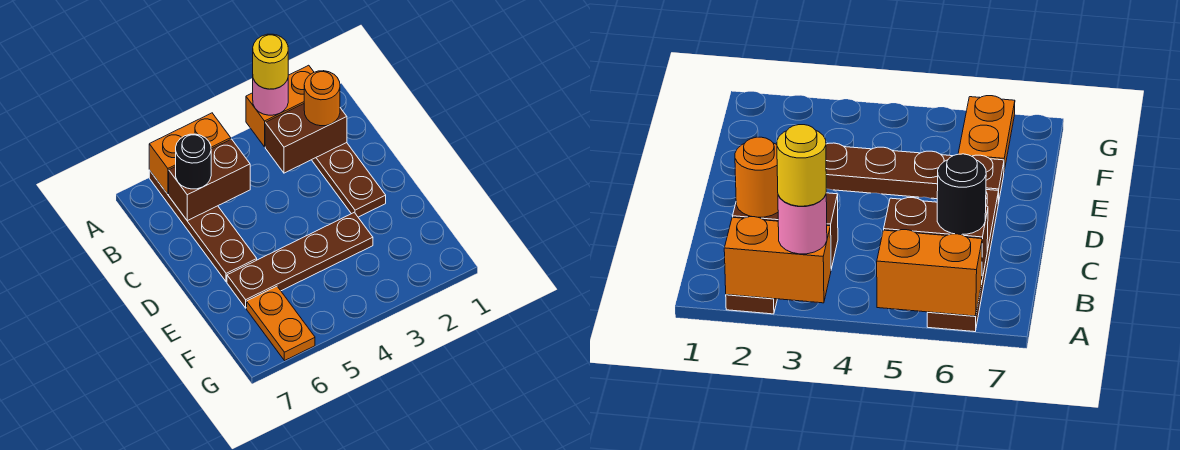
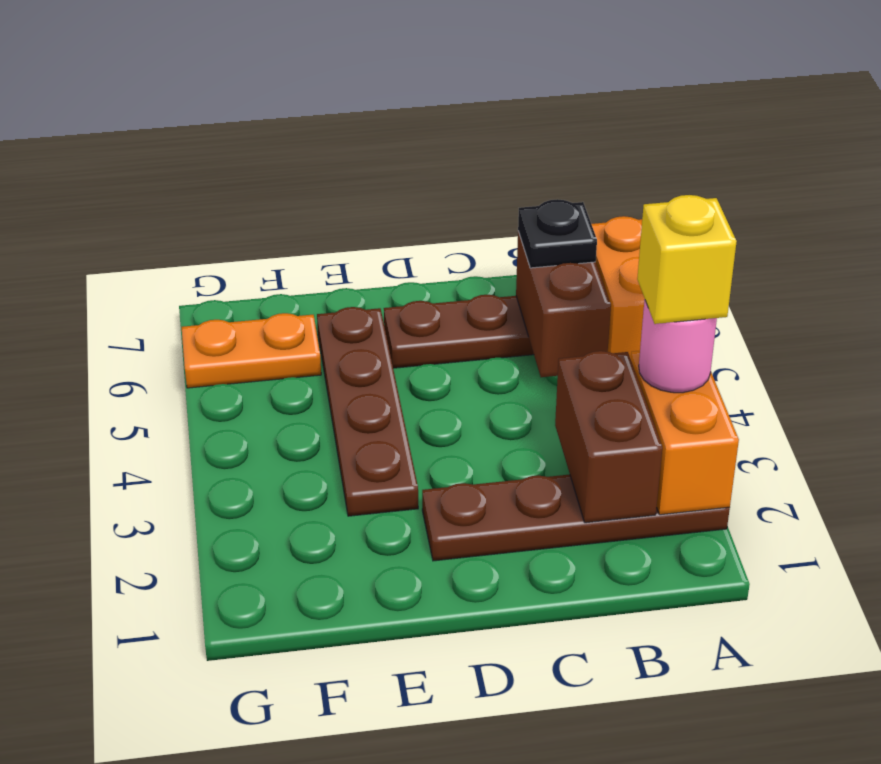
yellow round brick A3 level 4 -> yellow brick A3 level 4
orange round brick B2 level 3 -> none
black round brick B6 level 3 -> black plate B6 level 3

